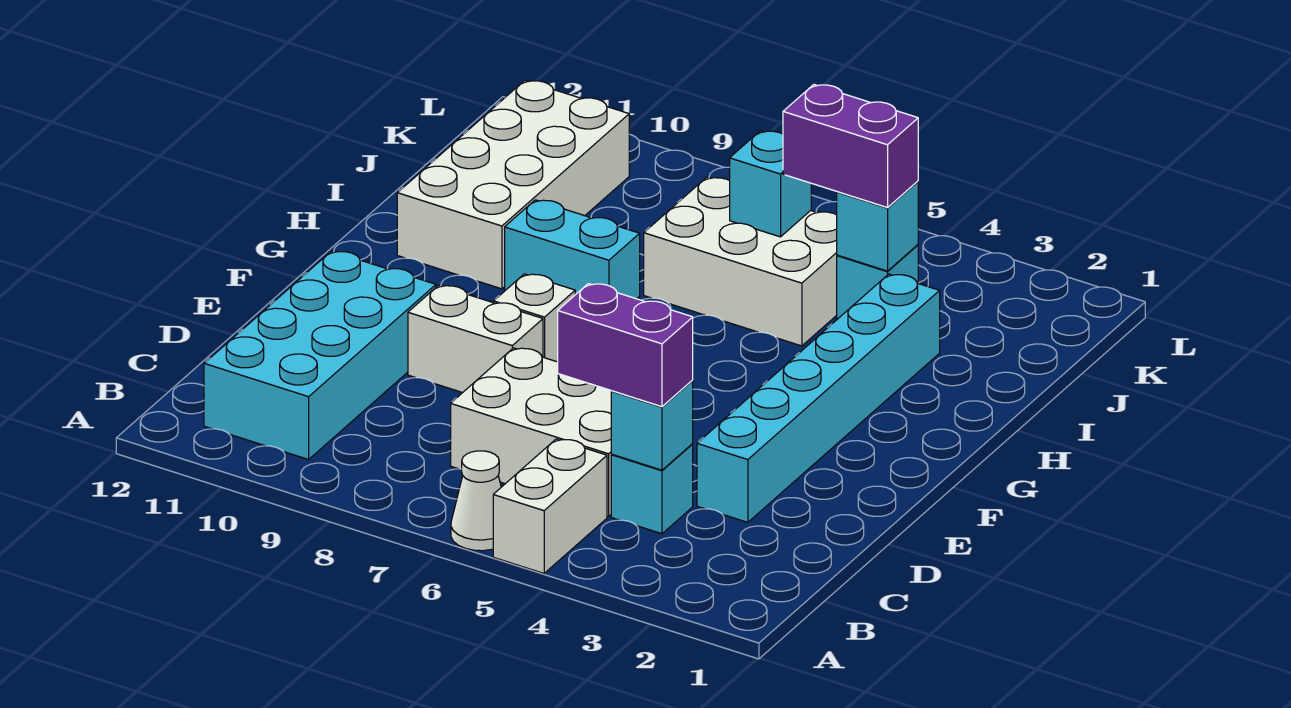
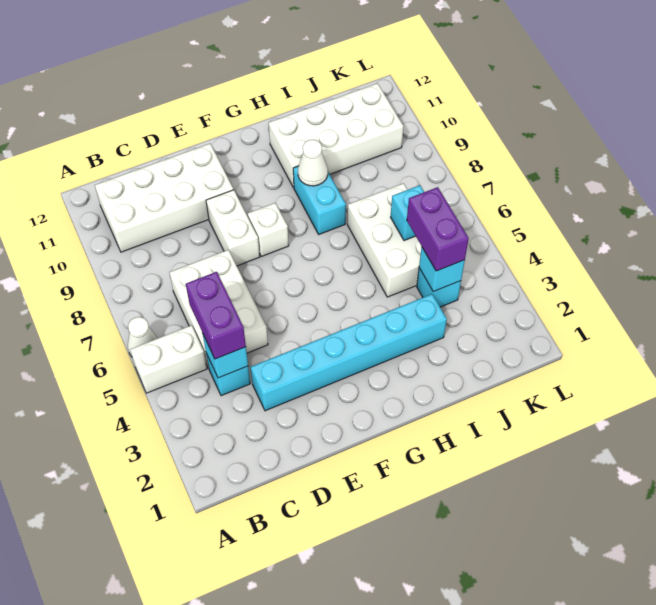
cyan brick B10:E11 level 1 -> white brick B10:E11 level 1
none -> white cone H9 level 2

